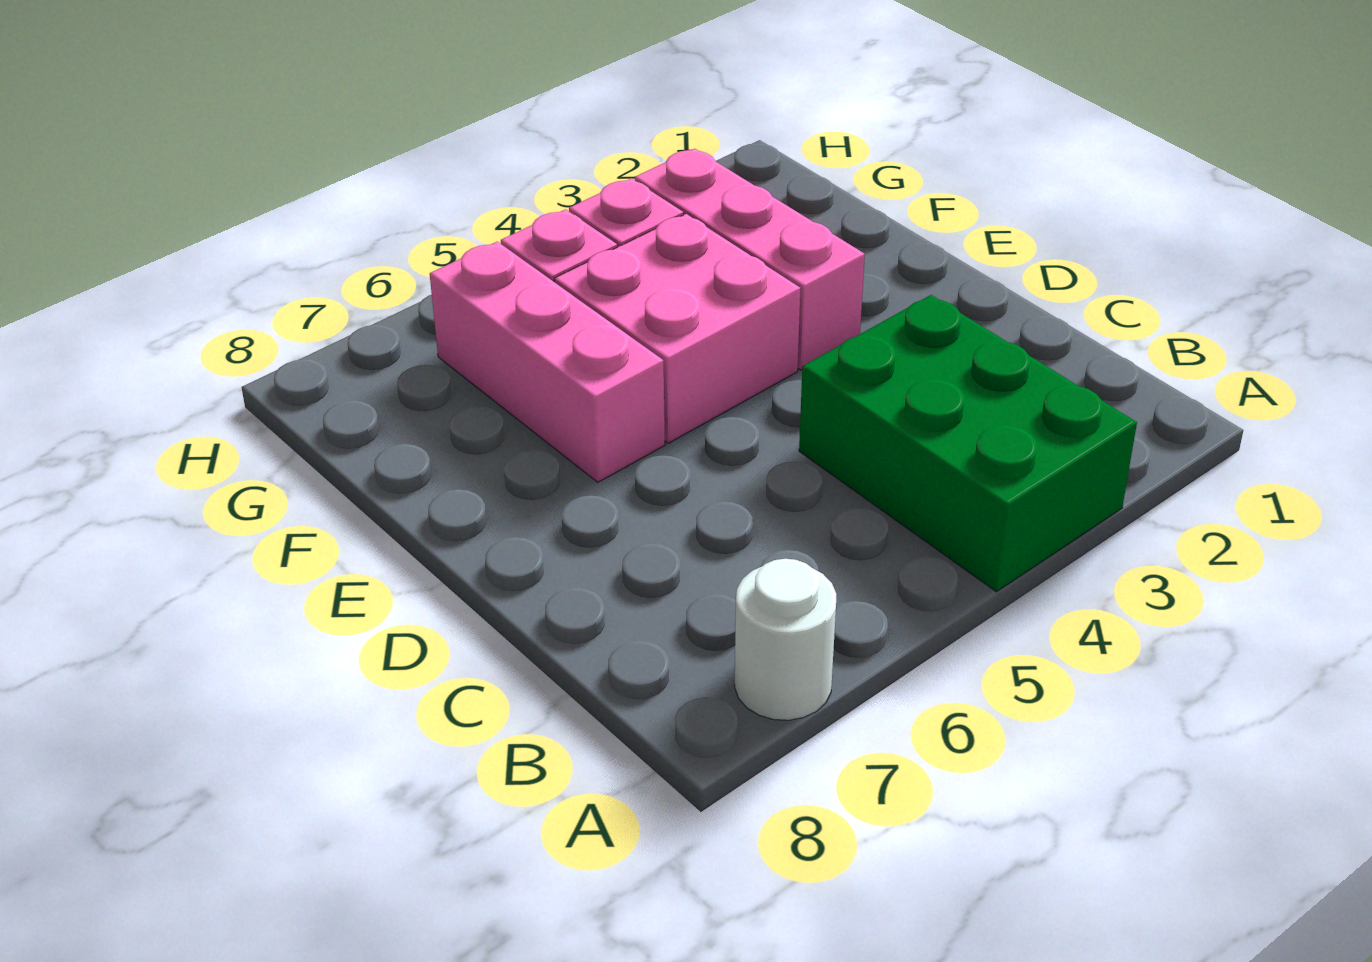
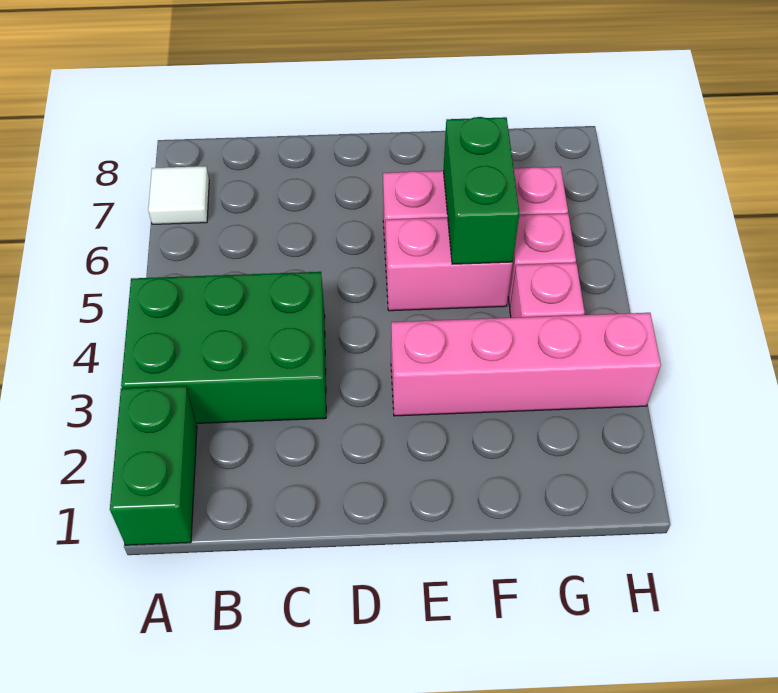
none -> green brick A1:A2 level 1
white round brick A7 level 1 -> white tile A7 level 1
pink brick E3:G3 level 1 -> pink brick E3:H3 level 1
pink brick E4:F5 level 1 -> pink brick E5:F5 level 1
none -> green brick F5:F6 level 2

